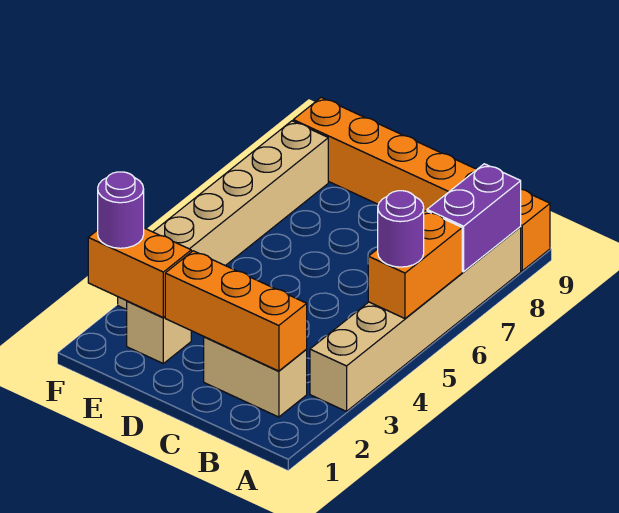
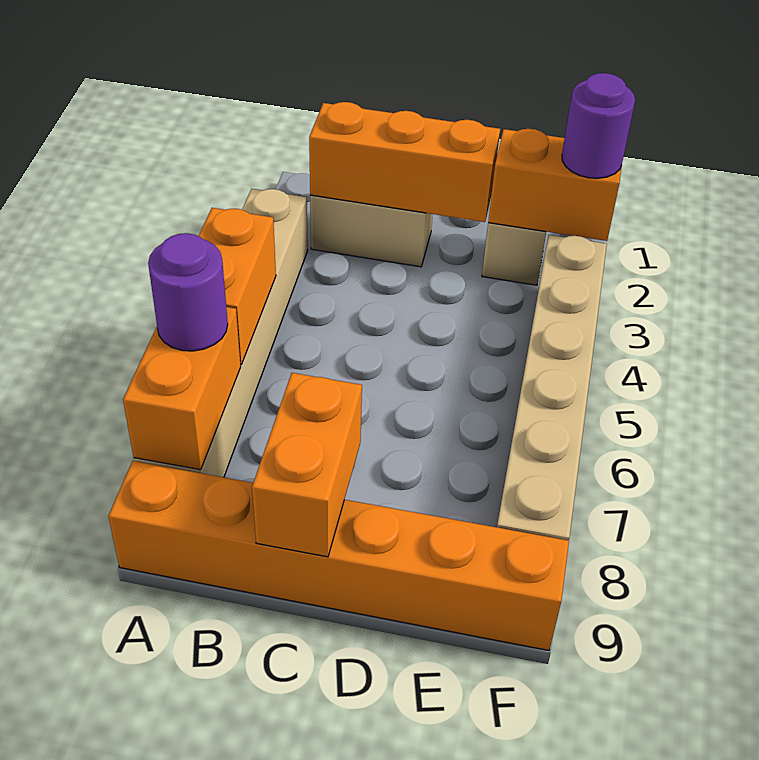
purple round brick A5 level 3 -> purple round brick A7 level 3
purple brick A7:A8 level 2 -> orange brick A7:A8 level 2
none -> orange brick C8:C9 level 2

